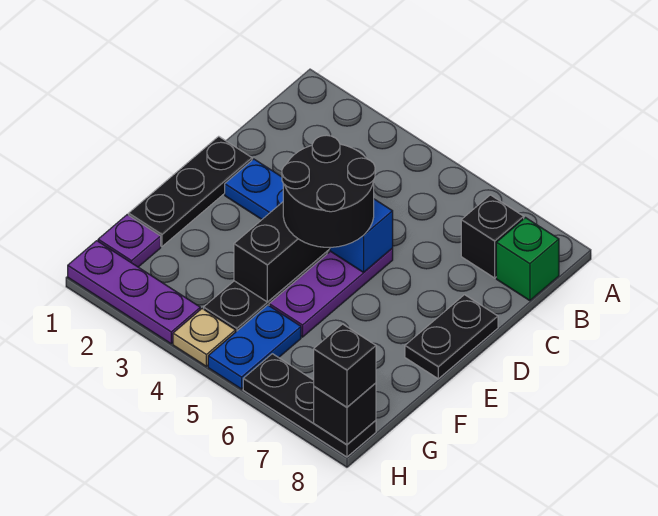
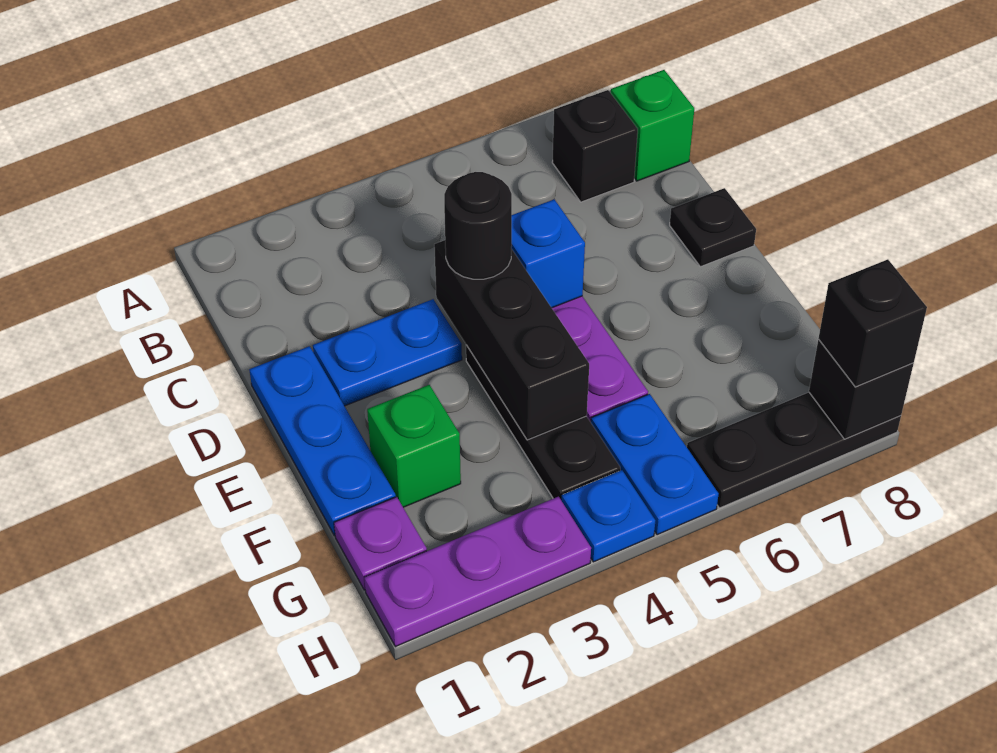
black plate D1:F1 level 1 -> blue plate D1:F1 level 1
black round brick D4:E5 level 3 -> black round brick D4 level 3
black plate D8:E8 level 1 -> black plate D8 level 1
none -> green brick F2 level 1
tan plate H4 level 1 -> blue plate H4 level 1

